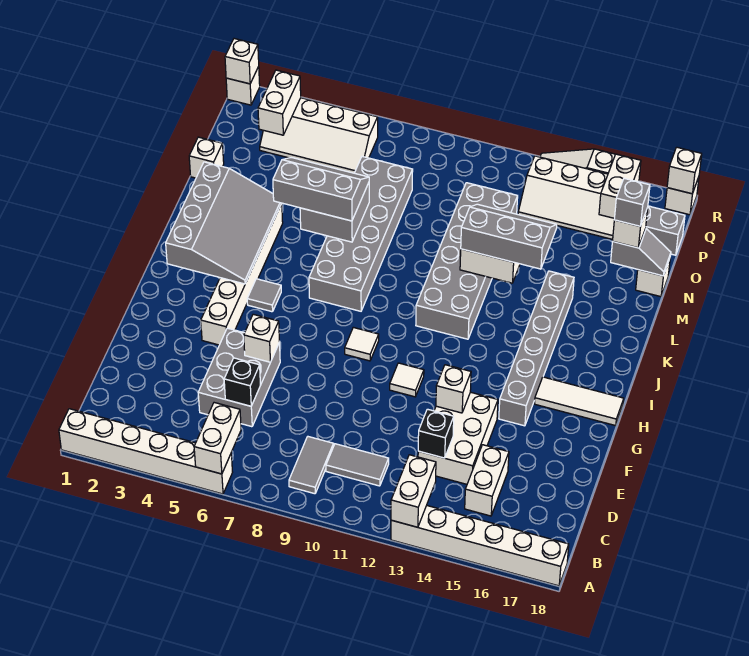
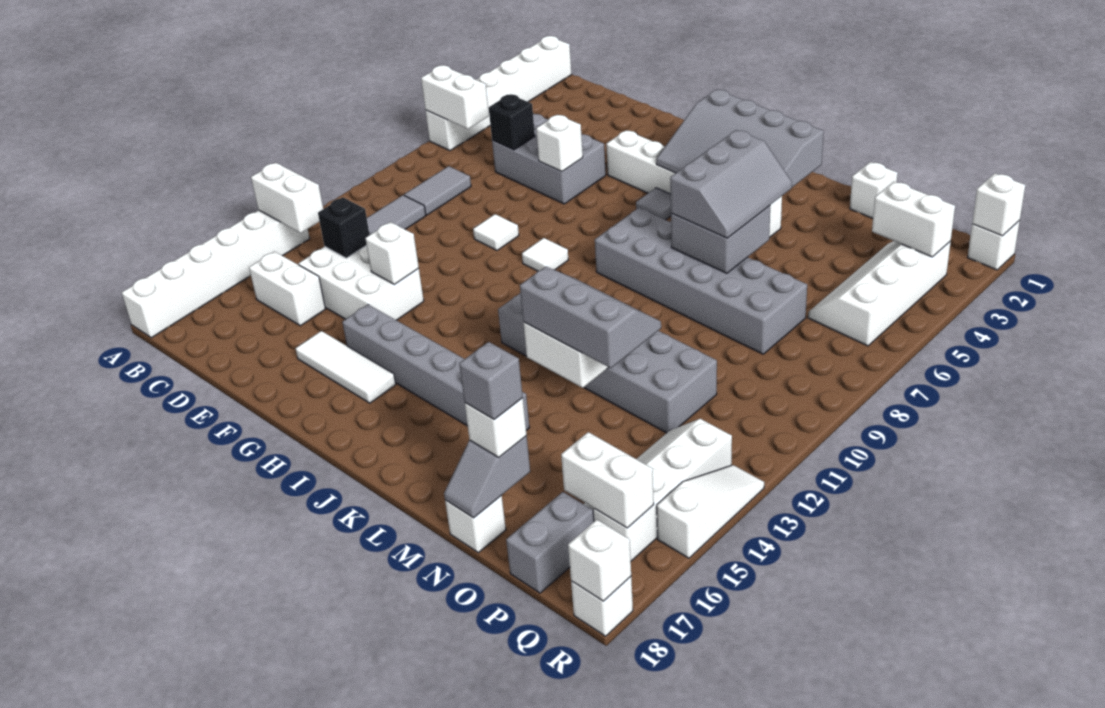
grey tile B9:C9 level 1 -> grey tile C8:C9 level 1
white tile G11 level 1 -> white tile F9 level 1
white tile H16:H18 level 1 -> white tile F16:H16 level 1
grey slope L12:M14 level 3 top L -> grey slope L12:N13 level 3 top 13

